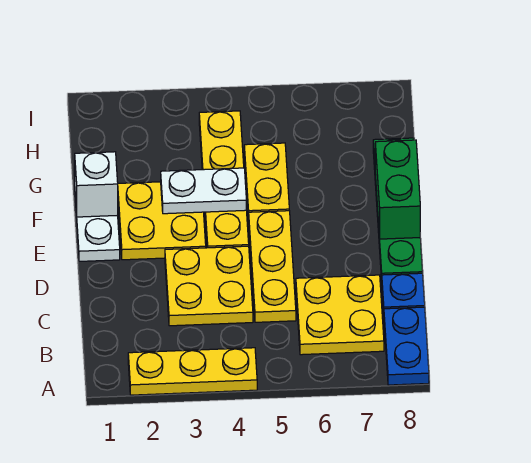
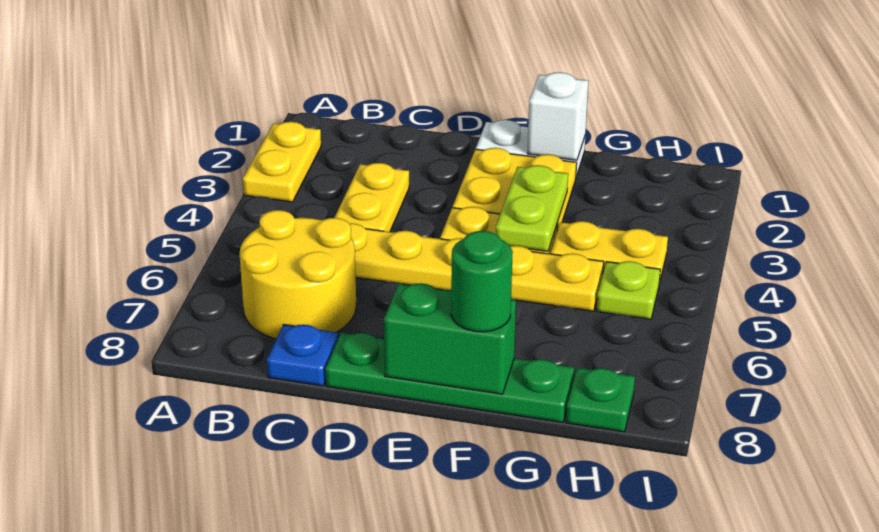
yellow plate A2:A4 level 1 -> yellow plate A2:A3 level 1
blue plate A8:B8 level 1 -> none
yellow plate B6:C7 level 1 -> yellow round brick B6:C7 level 1
yellow plate C3:D4 level 1 -> yellow plate C3:C4 level 1
white plate F3:F4 level 2 -> lime plate F3:F4 level 2
none -> green round brick F8 level 3
none -> lime plate H5 level 1
none -> green plate H8 level 1

